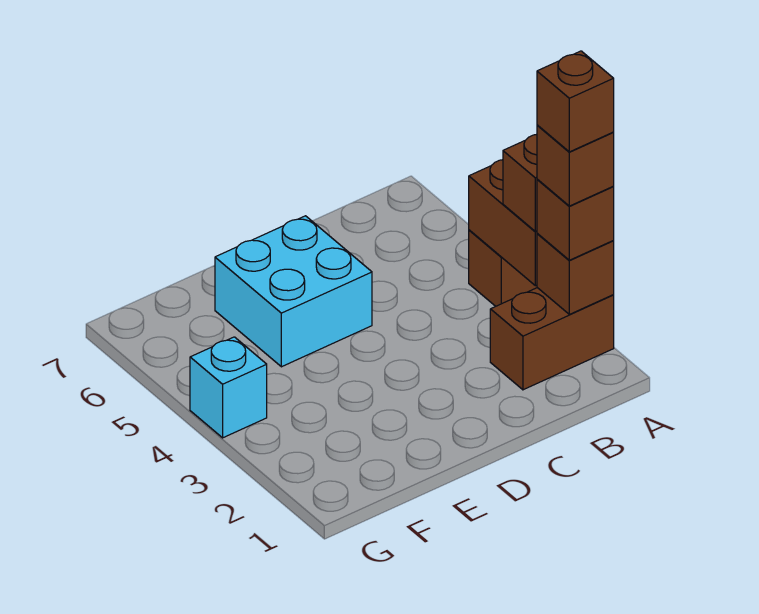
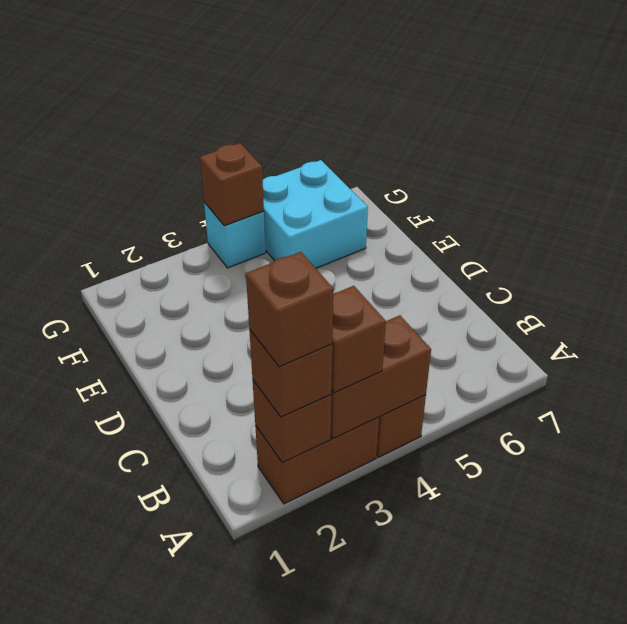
brown brick A2:B2 level 1 -> brown brick A2:A3 level 1
brown brick A2 level 5 -> brown brick G4 level 2
cyan brick D5:E6 level 1 -> cyan brick F5:G6 level 1

